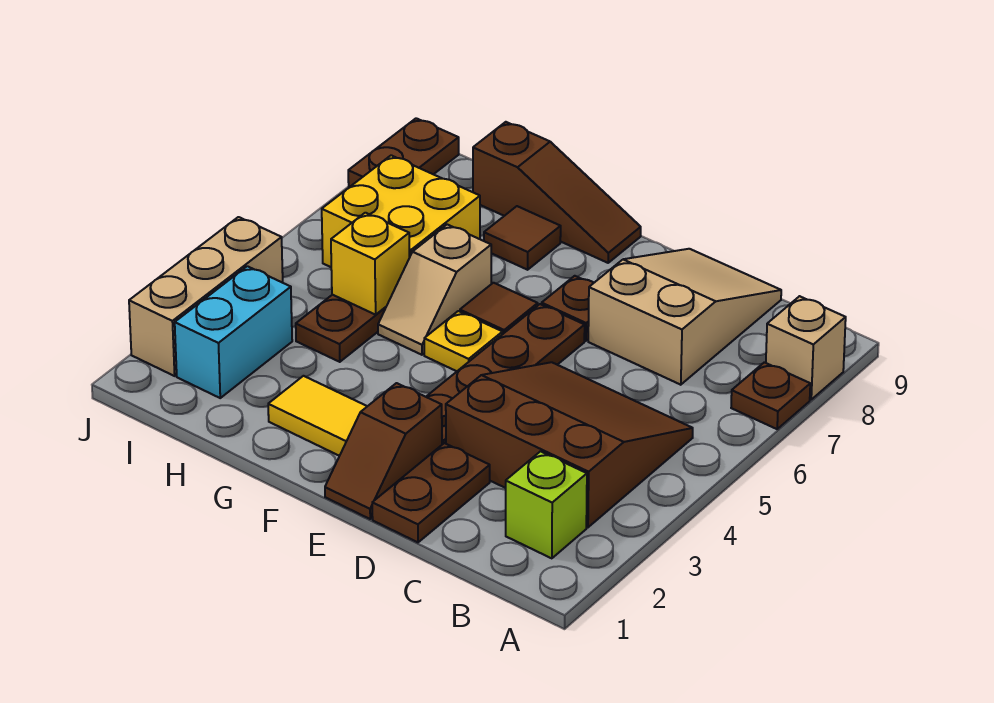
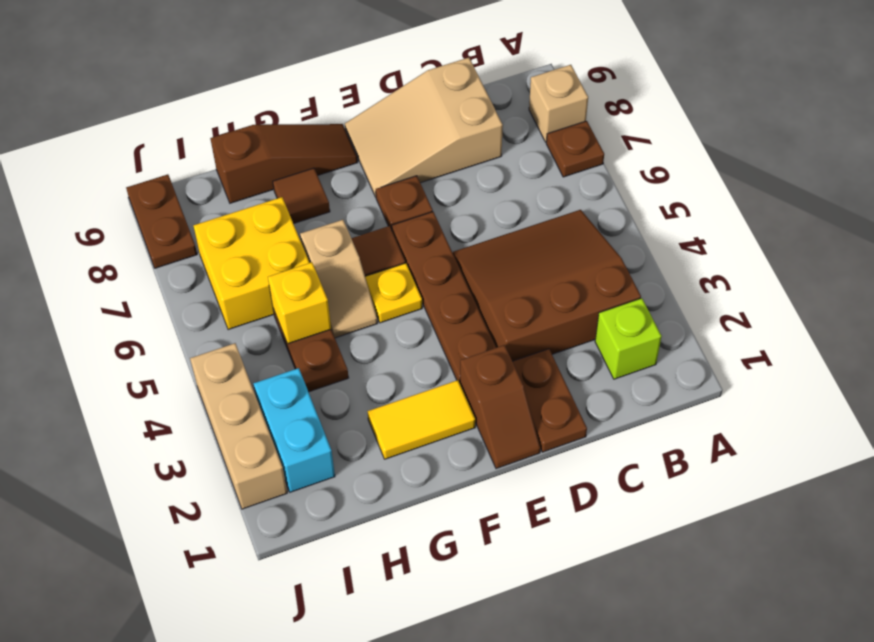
tan slope C7:D9 level 1 top 7 -> tan slope C8:E9 level 1 top C

